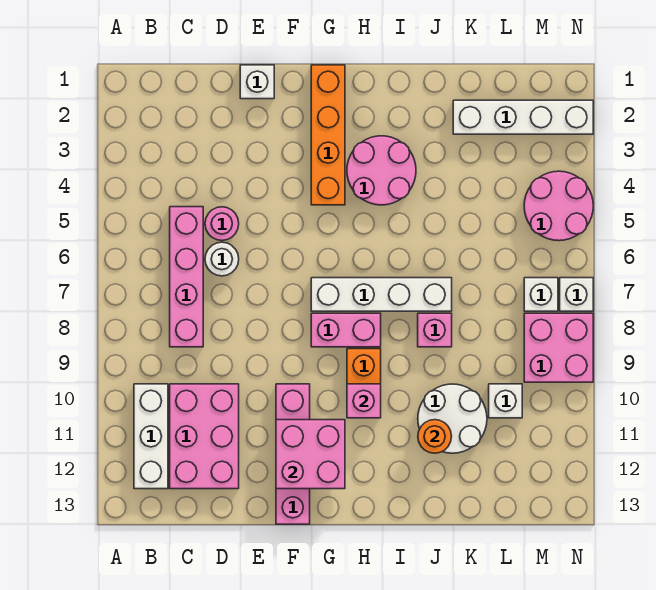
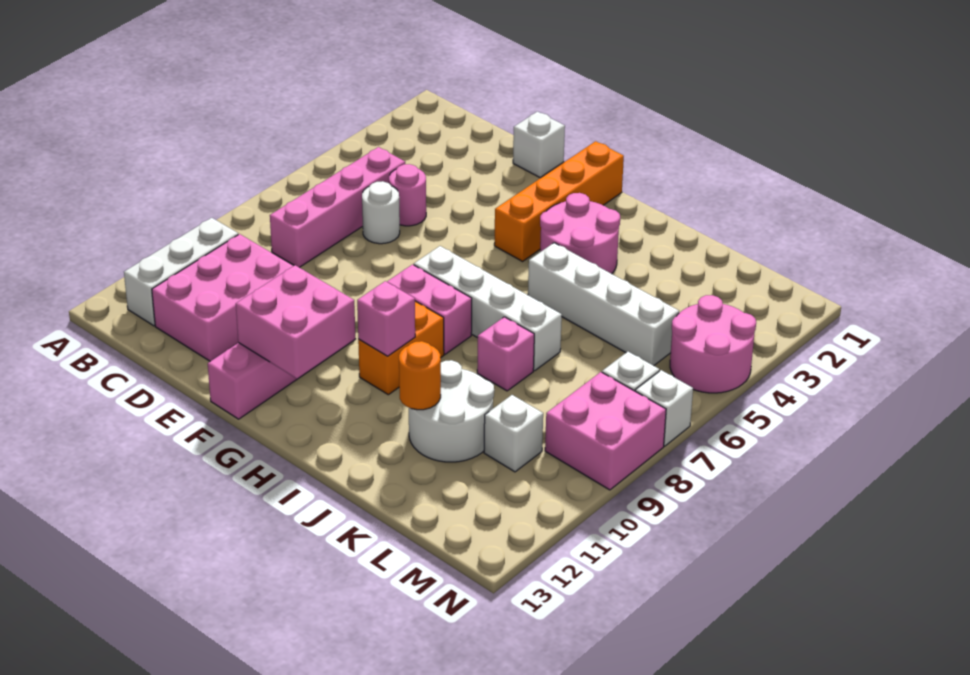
white brick K2:N2 level 1 -> white brick I5:L5 level 1

